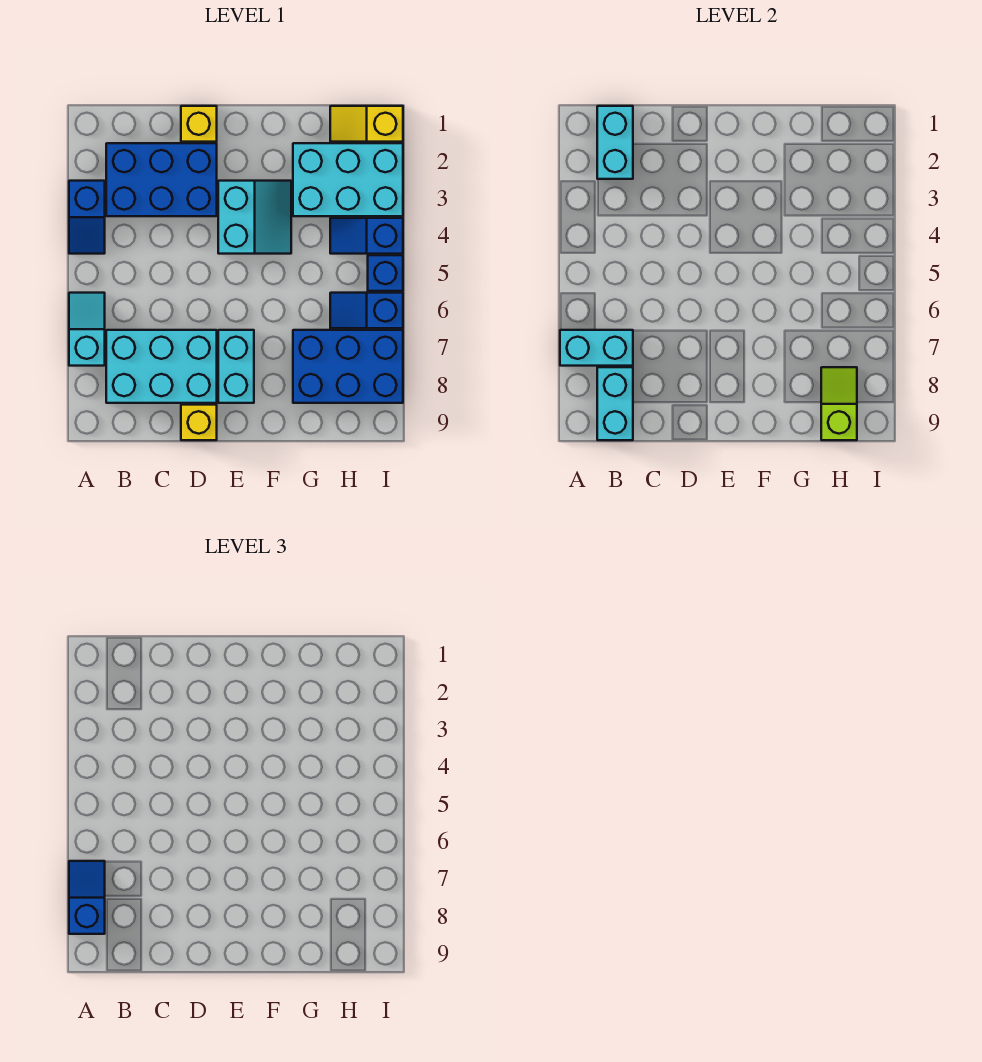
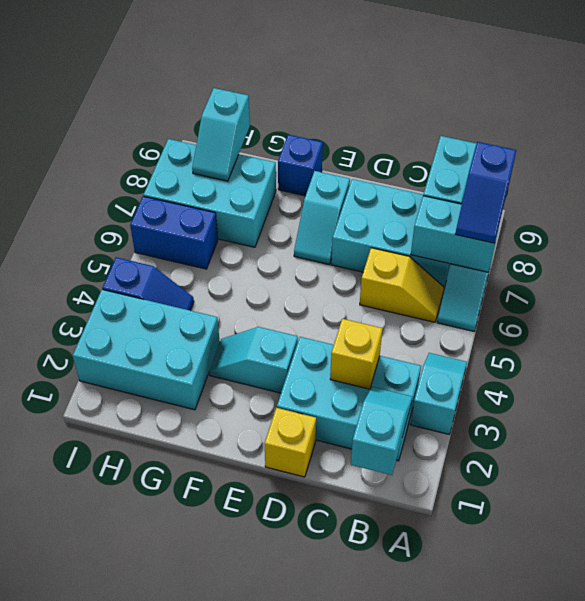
blue slope A3:A4 level 1 top 3 -> cyan slope A3:A4 level 1 top 3
cyan brick B1:B2 level 2 -> cyan slope B1:B2 level 2 top 1
blue brick B2:D3 level 1 -> cyan brick B2:D3 level 1
yellow brick D9 level 1 -> yellow brick C3 level 2
cyan slope E3:F4 level 1 top E -> cyan slope E3:F3 level 1 top E
cyan brick E7:E8 level 1 -> cyan slope E7:E8 level 1 top 8
blue brick G7:I8 level 1 -> cyan brick G7:I8 level 1
yellow slope H1:I1 level 1 top I -> yellow slope B6:C6 level 1 top C
blue slope H6:I6 level 1 top I -> blue brick H6:I6 level 1
lime slope H8:H9 level 2 top 9 -> cyan slope H8:H9 level 2 top 9
blue brick I5 level 1 -> blue brick F9 level 1

